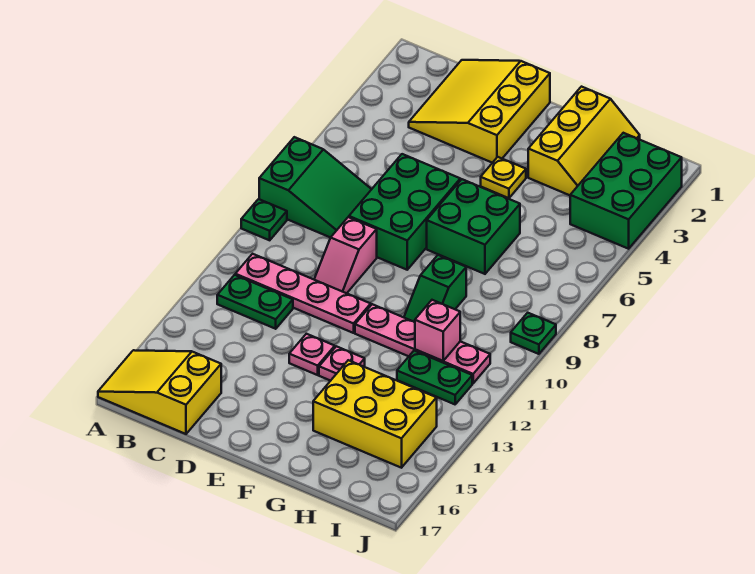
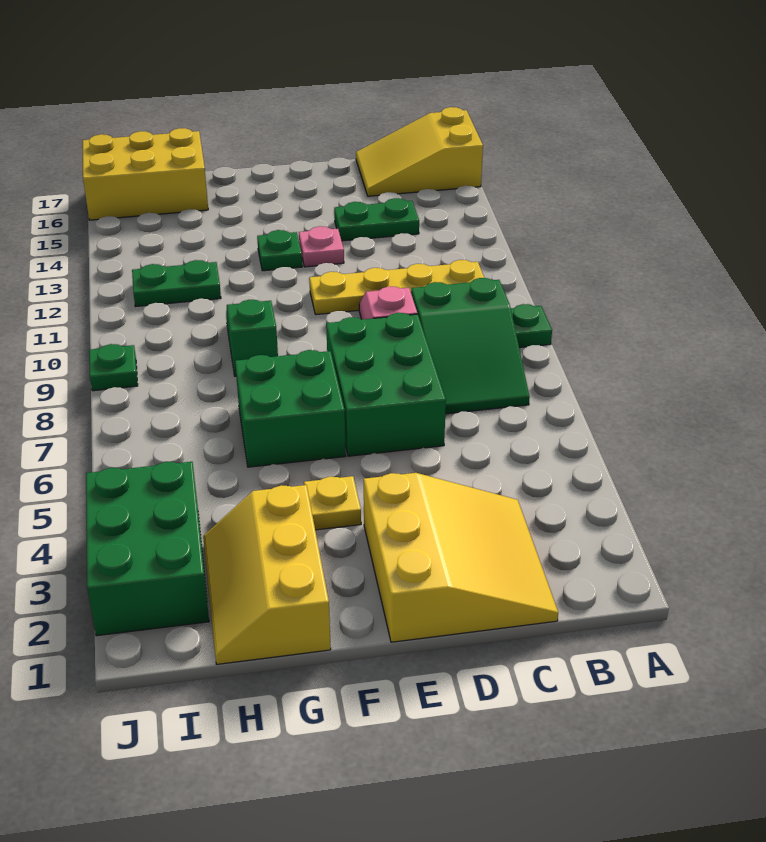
green slope A7:C8 level 1 top A -> green slope B7:C9 level 1 top 9
yellow slope A16:C17 level 1 top C -> yellow slope A16:C17 level 1 top A
pink plate B11:E11 level 1 -> yellow plate B11:E11 level 1
green plate B12:C12 level 1 -> green plate C14:D14 level 1
pink plate F11:I11 level 1 -> none
pink plate F13 level 1 -> green plate F13 level 1
yellow brick G14:I15 level 1 -> yellow brick H16:J17 level 1
pink brick H11 level 2 -> none

